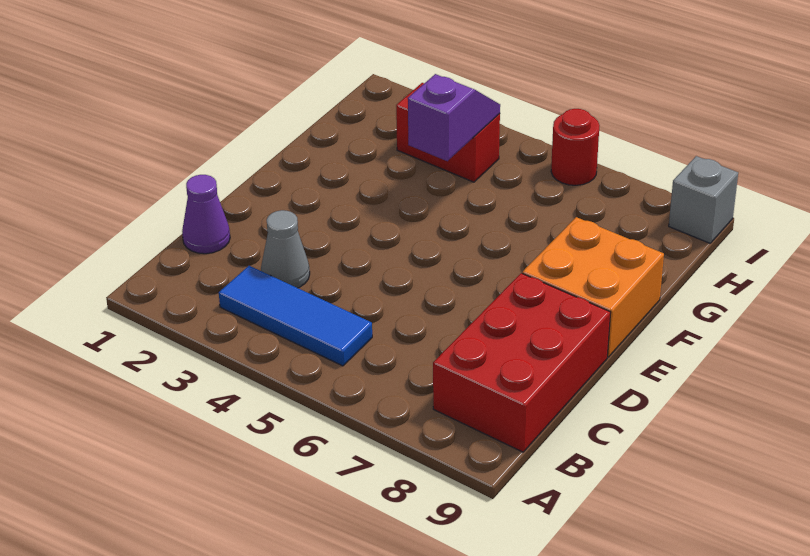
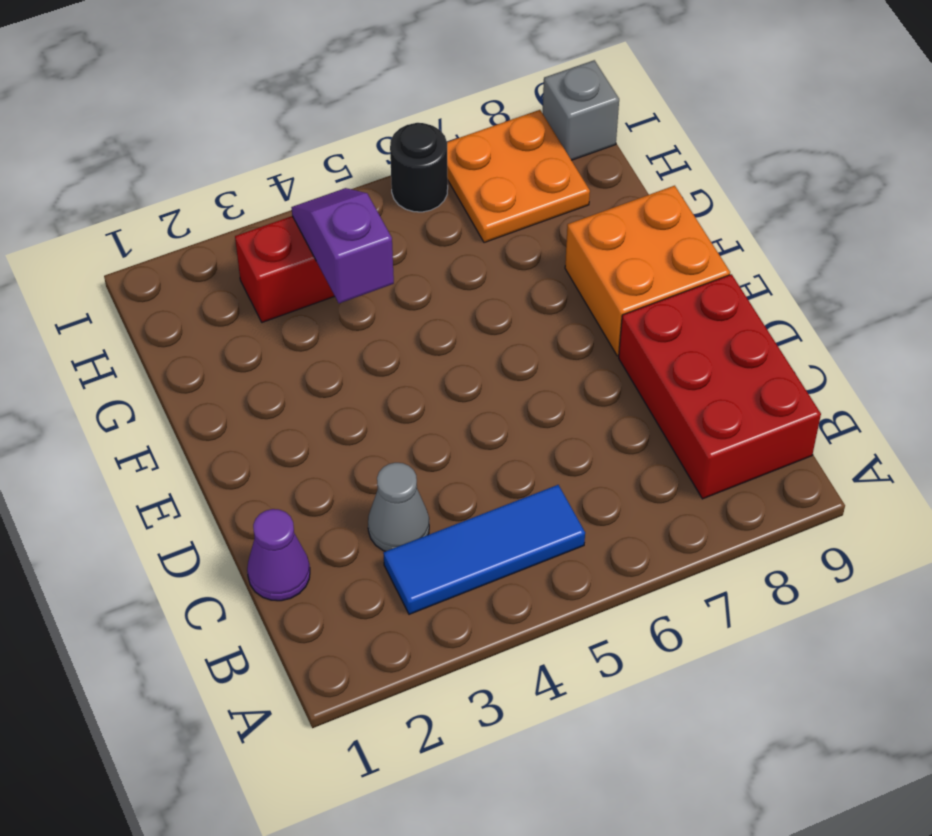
none -> orange plate H7:I8 level 1
red round brick I6 level 1 -> black round brick I6 level 1

